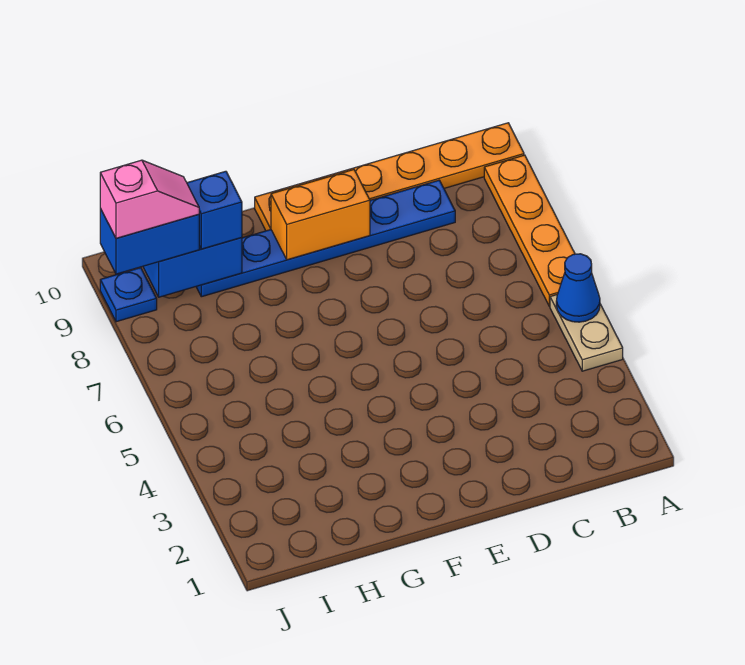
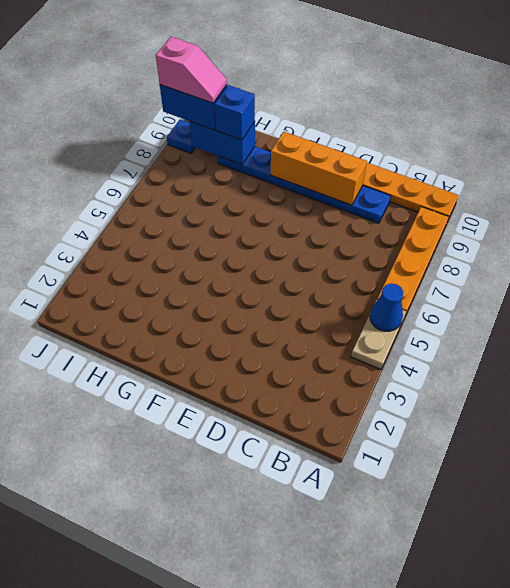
orange brick E9:F9 level 2 -> orange brick D9:F9 level 2

